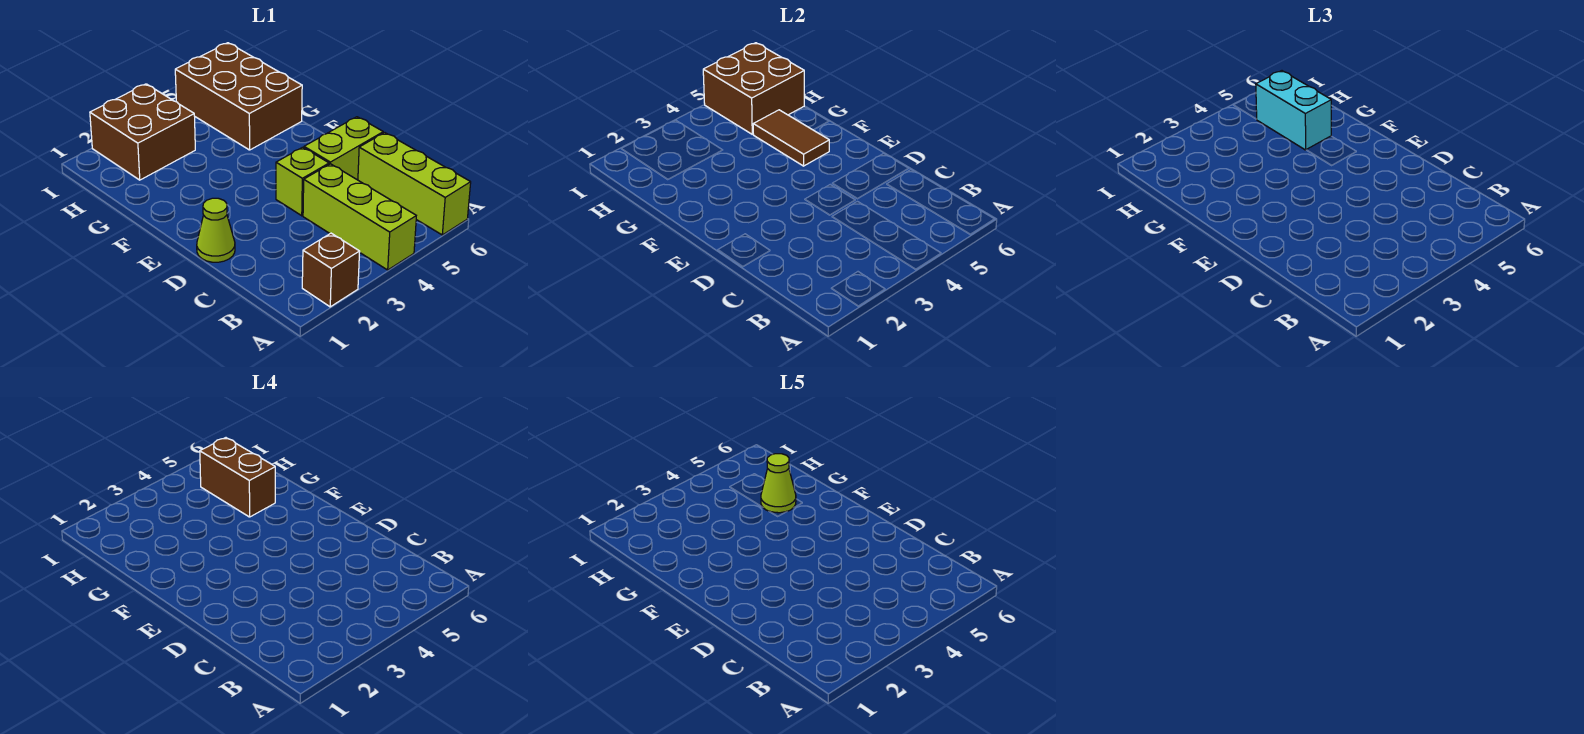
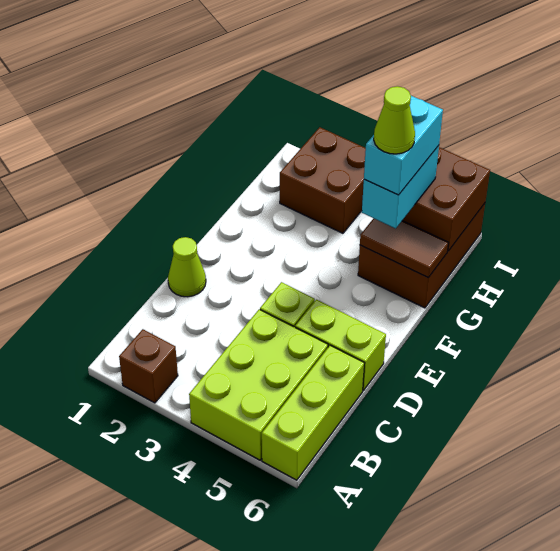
lime brick A4:C4 level 1 -> lime brick A4:C5 level 1
brown tile F5:G5 level 2 -> brown tile G5:G6 level 2
brown brick G5:H5 level 4 -> cyan brick G5:H5 level 4

